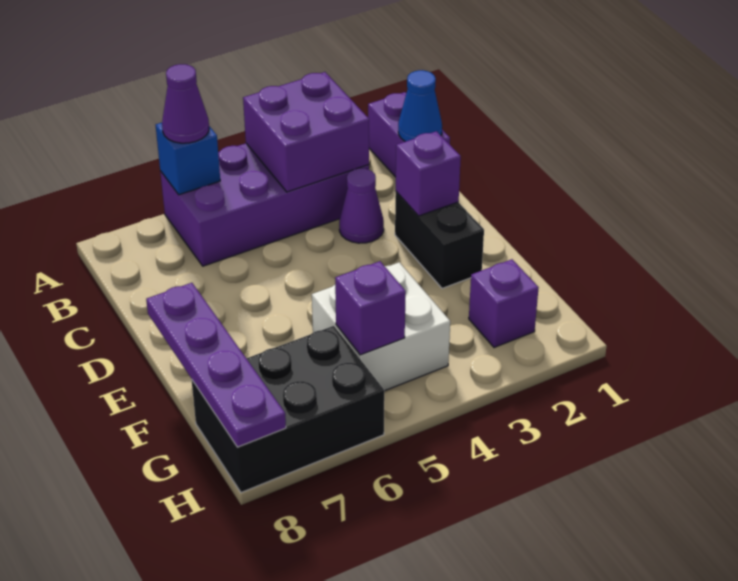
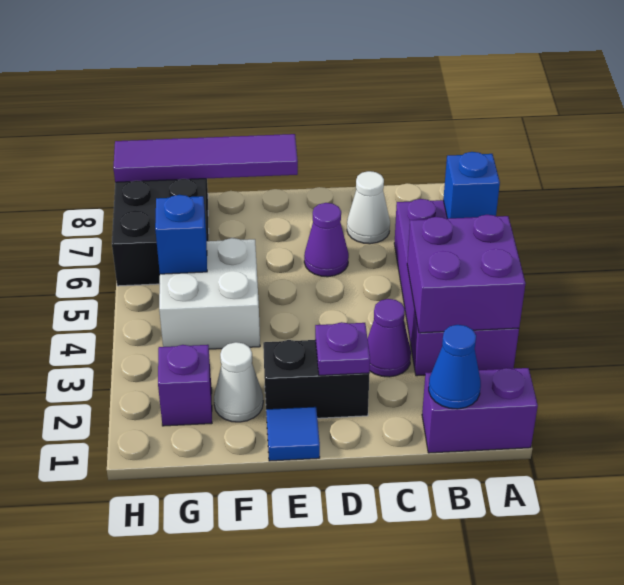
purple cone A6 level 3 -> purple cone D6 level 1
none -> white cone C7 level 1
purple brick D2 level 2 -> purple plate D2 level 2
none -> blue tile E1 level 1
purple plate E8:H8 level 2 -> purple tile E8:H8 level 2
none -> white cone F2 level 1
purple brick G5 level 2 -> blue brick G5 level 2

